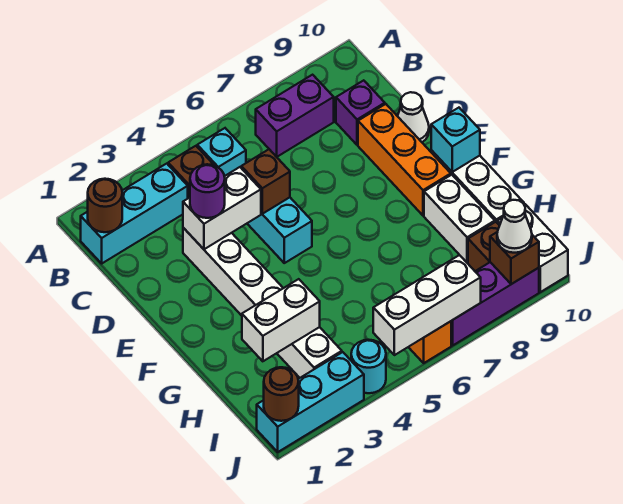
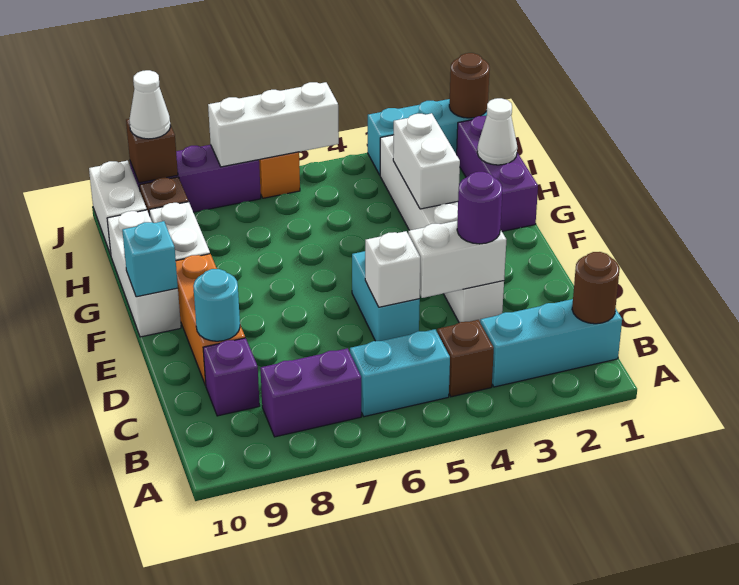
cyan brick B5 level 1 -> cyan brick B5:B6 level 1
brown brick D5 level 2 -> white brick D5 level 2
white cone D10 level 1 -> white cone H1 level 2
none -> purple brick G1:I1 level 1
white brick H2:H3 level 2 -> white brick G3:H3 level 2
cyan round brick J4 level 1 -> cyan round brick D9 level 2

